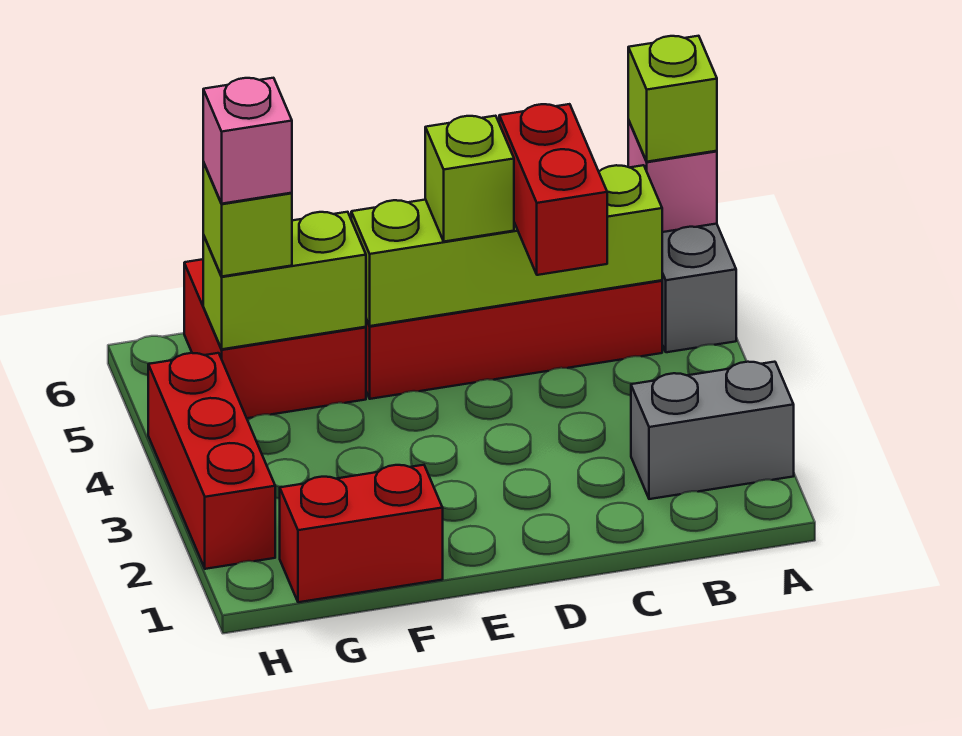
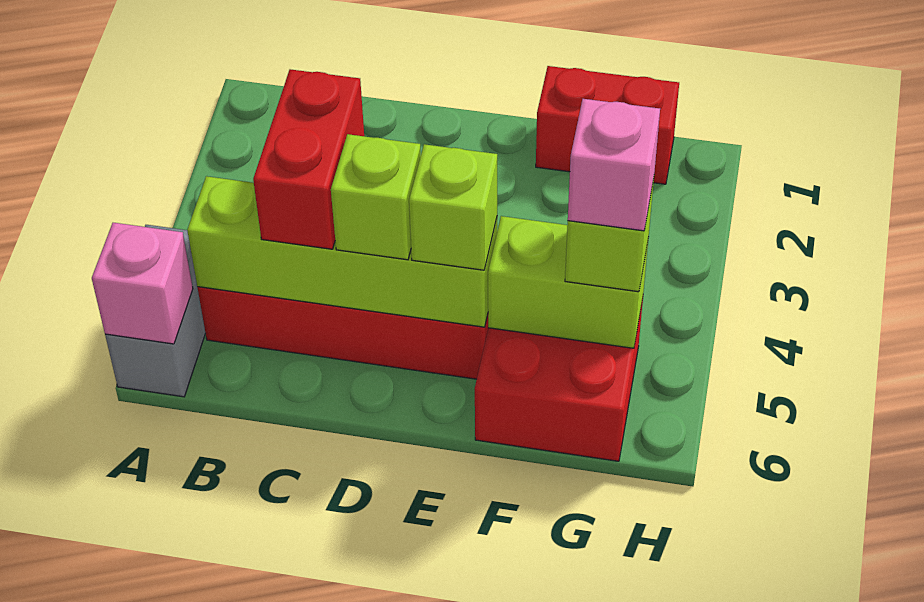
grey brick A2:B2 level 1 -> none
lime brick A6 level 3 -> lime brick E5 level 3
red brick H2:H4 level 1 -> none

